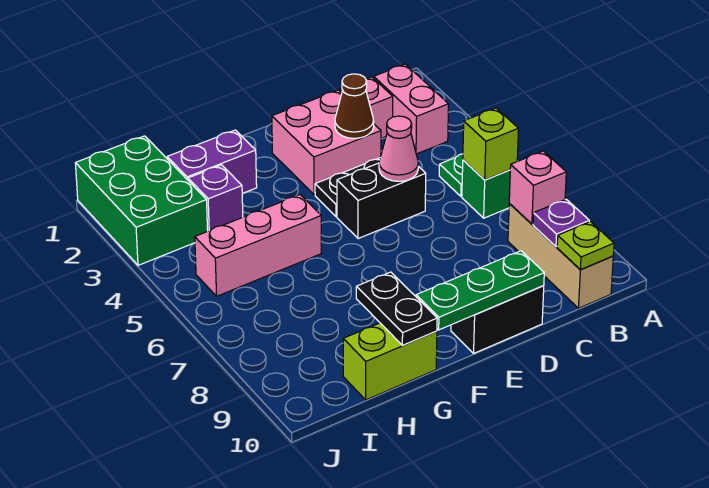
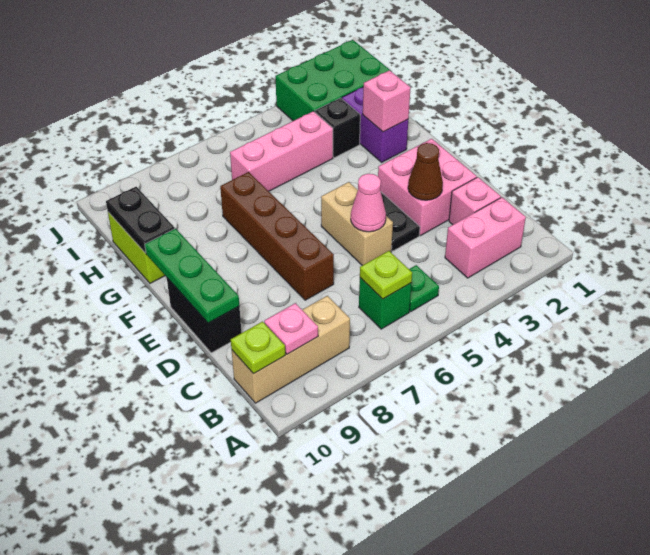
lime brick B6 level 2 -> lime plate B6 level 2
pink brick B8 level 2 -> pink brick G2 level 2
purple plate B9 level 2 -> pink plate B9 level 2
black brick D5:E5 level 1 -> tan brick D5:E5 level 1
none -> brown brick D7:G7 level 1
pink brick G5:I5 level 1 -> pink brick H4:H6 level 1
black plate G9:G10 level 2 -> black plate G10:H10 level 2
purple brick H3 level 1 -> black brick H3 level 1

